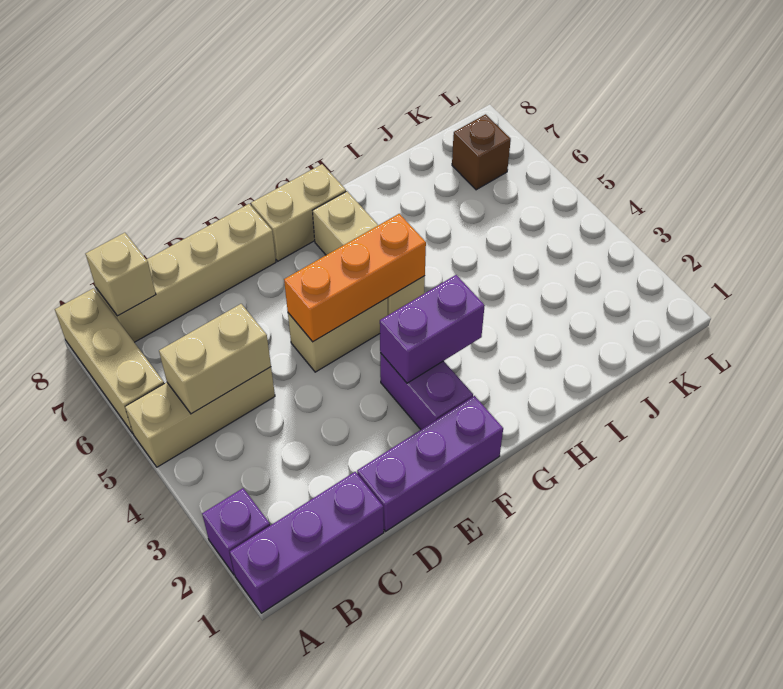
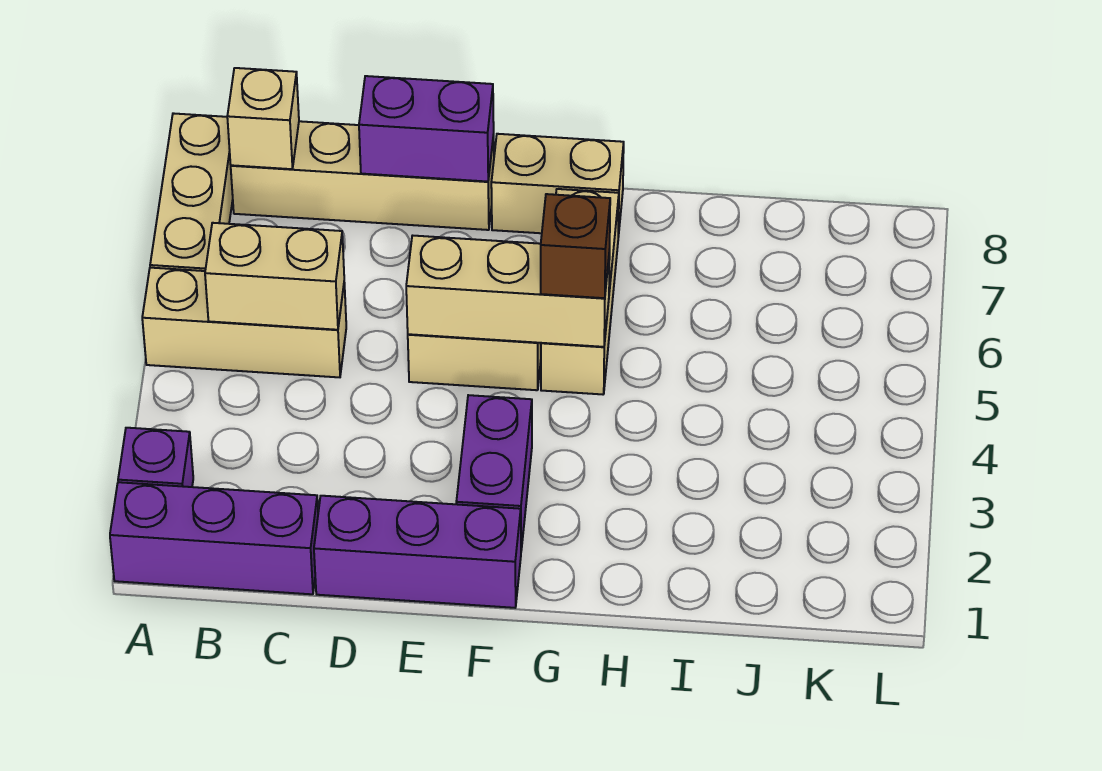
orange brick E5:G5 level 2 -> tan brick E5:G5 level 2
purple brick F3:G3 level 2 -> purple brick D8:E8 level 2
brown brick K7 level 1 -> brown brick G5 level 3

